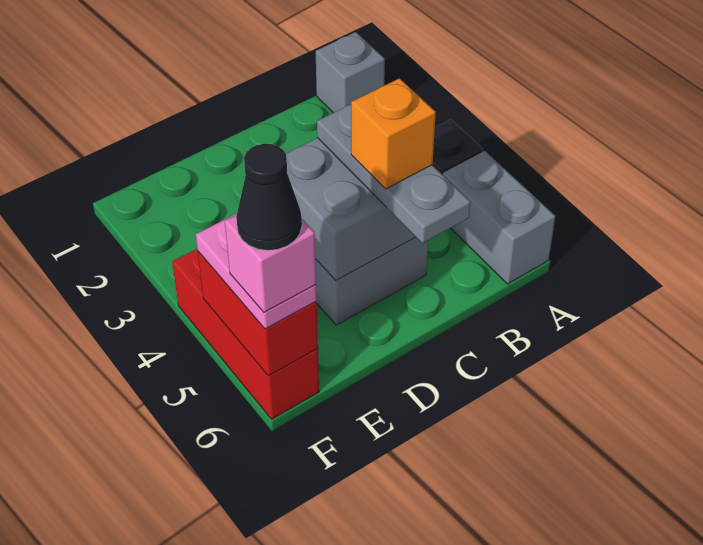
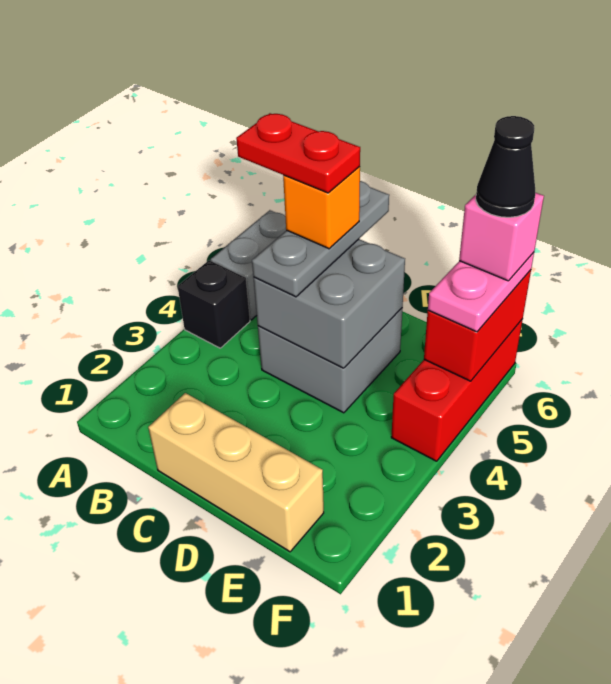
grey brick A1 level 1 -> none
none -> red plate B5:C5 level 5
none -> tan brick C1:E1 level 1

